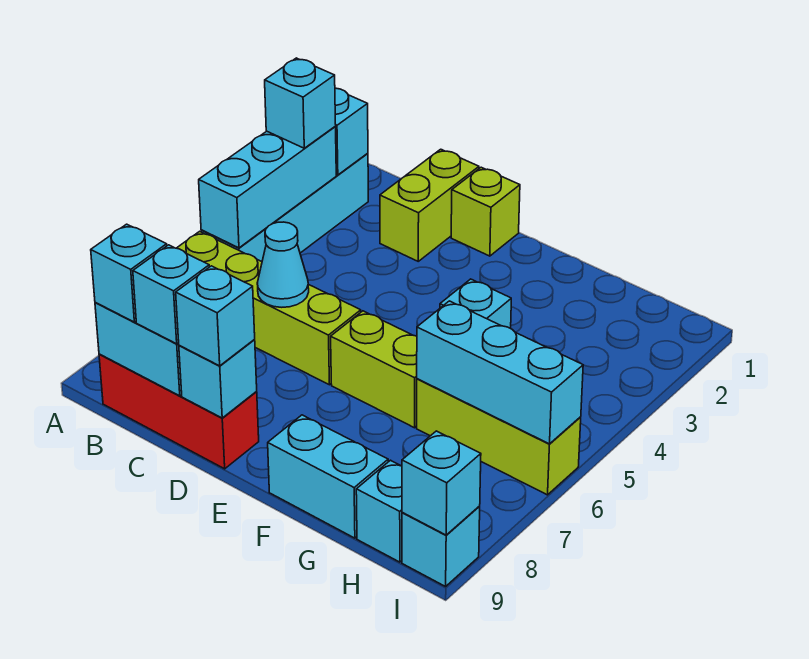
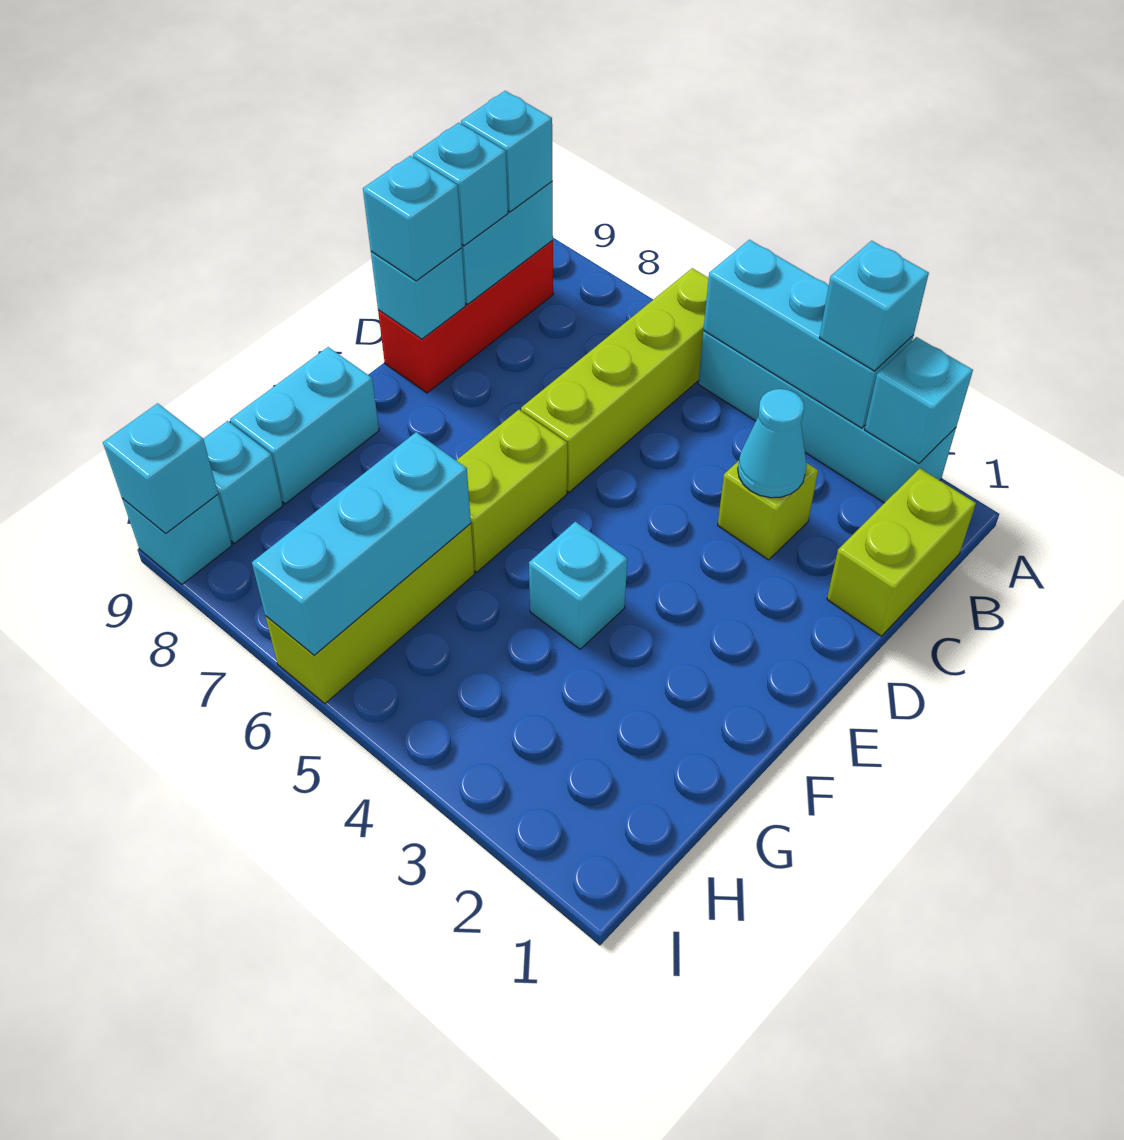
lime brick C1:C2 level 1 -> lime brick B1:C1 level 1
cyan cone C6 level 2 -> cyan cone C3 level 2
lime brick D1 level 1 -> lime brick C3 level 1

